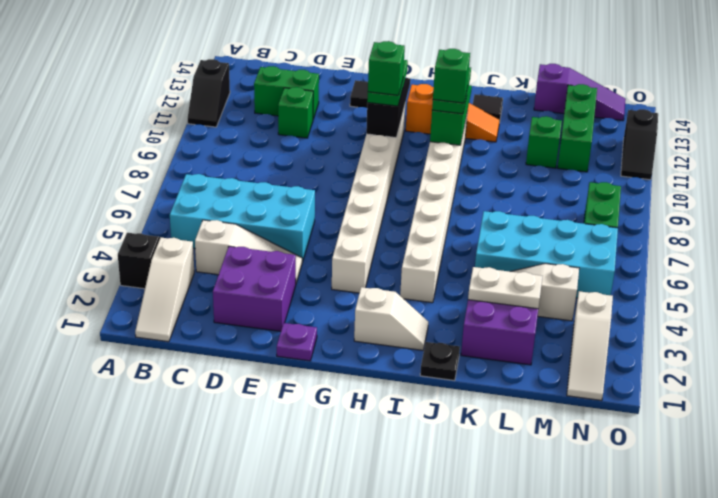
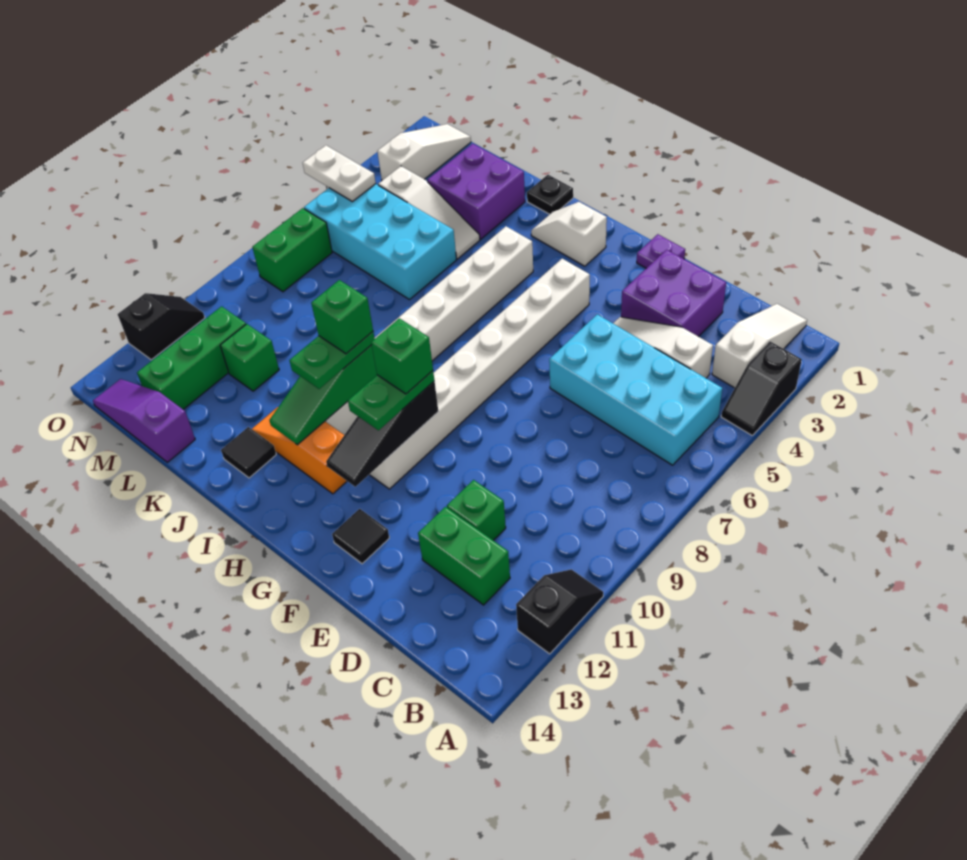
white plate K3:L3 level 2 -> white plate N5:O5 level 2

